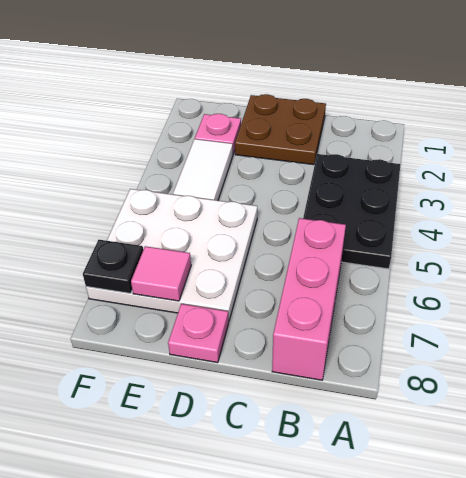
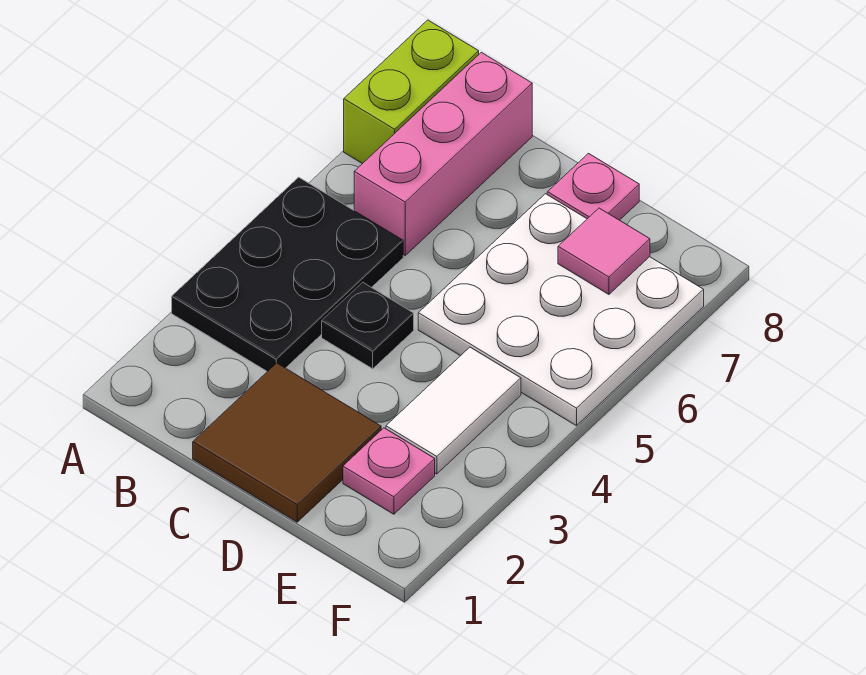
none -> lime brick A7:A8 level 1
brown plate C1:D2 level 1 -> brown tile C1:D2 level 1
black plate F7 level 2 -> black plate C4 level 1

